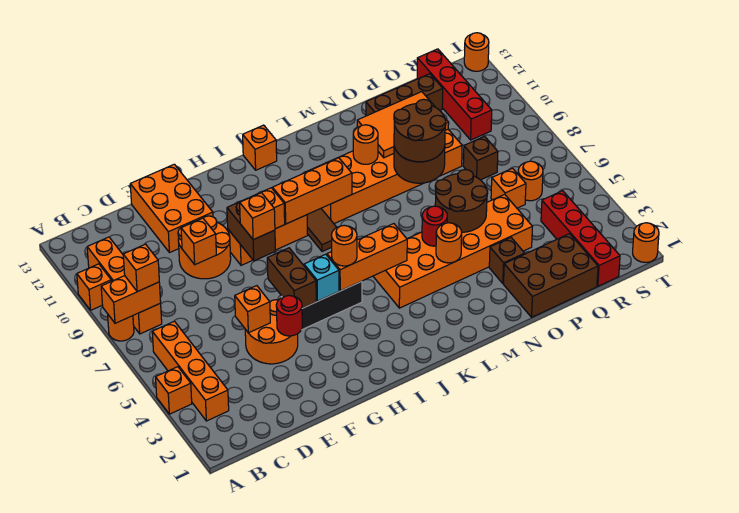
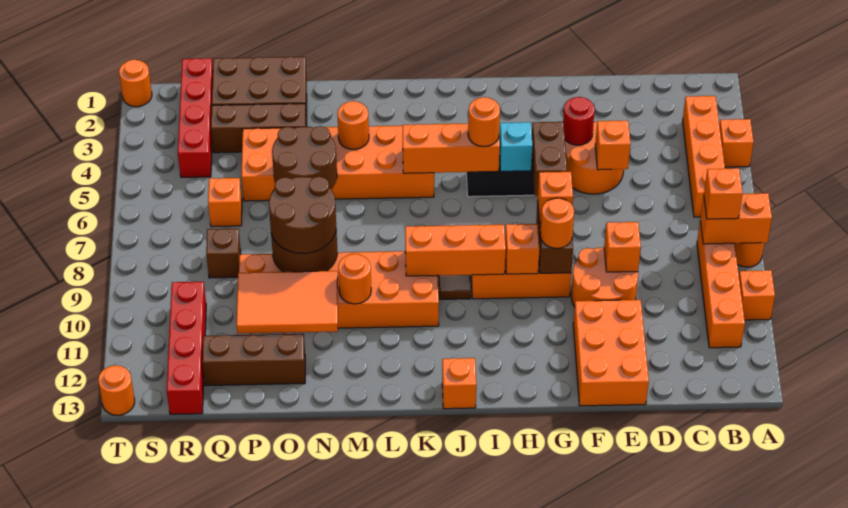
red round brick M5 level 2 -> none
brown brick O3 level 1 -> brown brick O3:Q3 level 1
orange round brick R6 level 1 -> orange round brick G9 level 3

